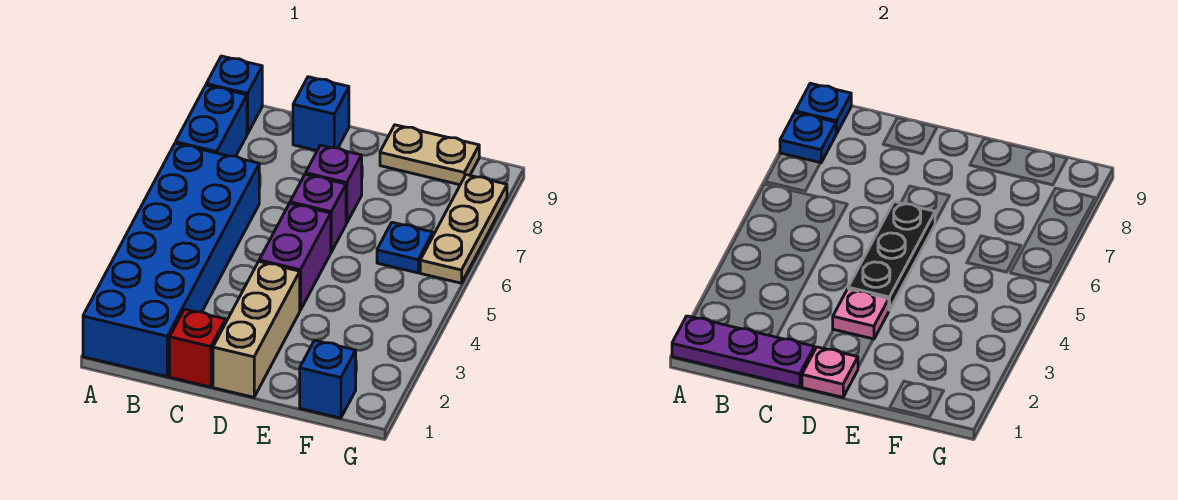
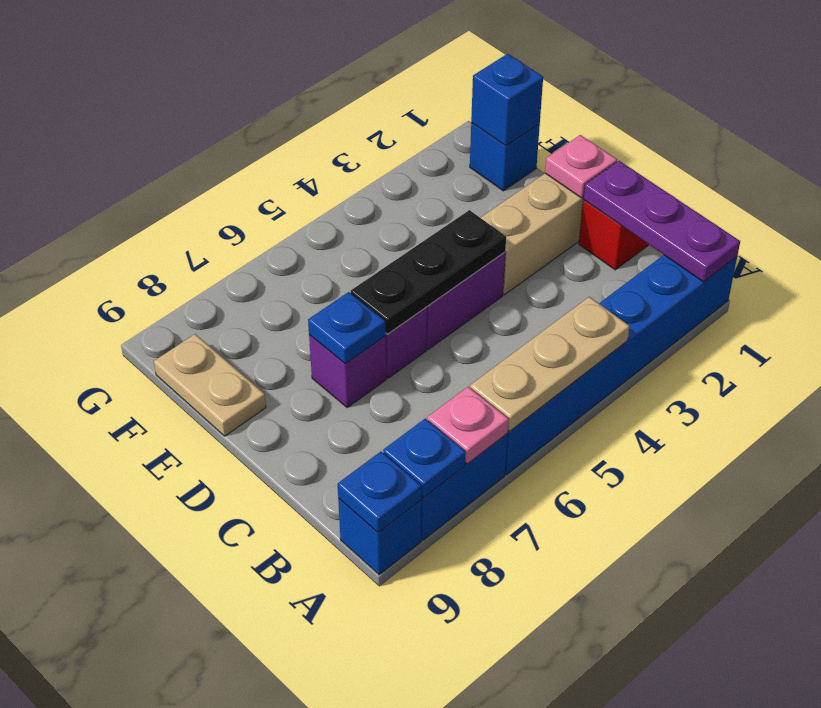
blue brick A1:B6 level 1 -> blue brick A1:A6 level 1
blue brick C9 level 1 -> blue brick F1 level 2
pink plate D3 level 2 -> pink plate A7 level 2
blue plate F6 level 1 -> blue plate D7 level 2
tan plate G6:G8 level 1 -> tan plate A4:A6 level 2

